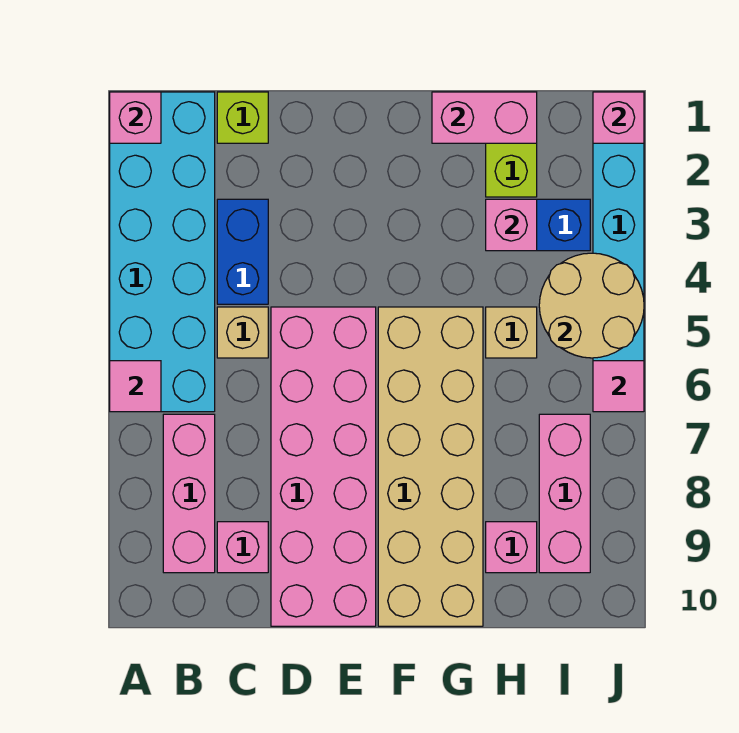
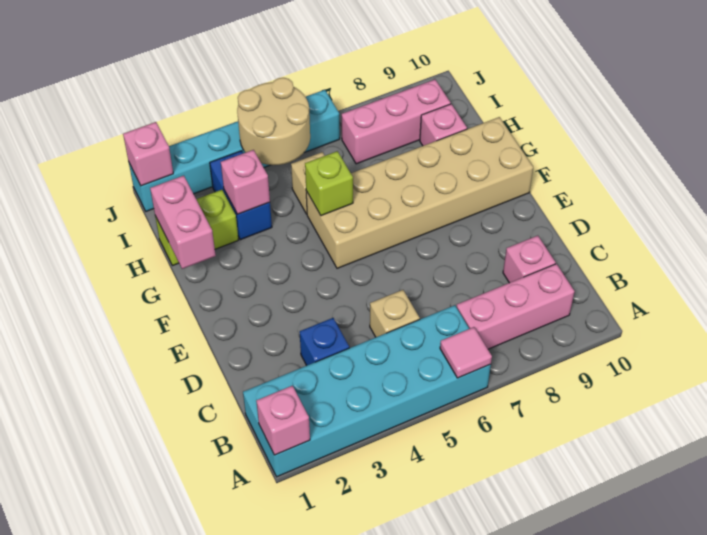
lime brick C1 level 1 -> lime brick G5 level 2
blue brick C3:C4 level 1 -> blue brick C3 level 1
pink brick D5:E10 level 1 -> none
pink tile J6 level 2 -> none

